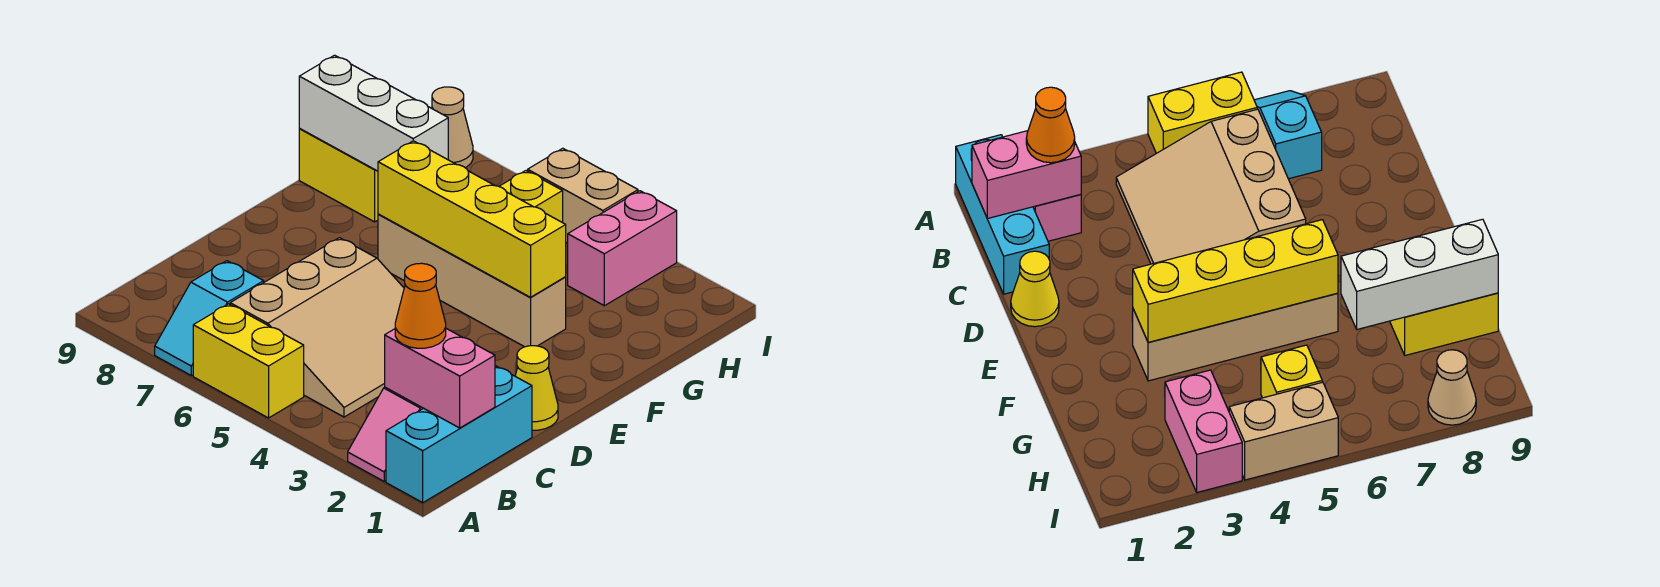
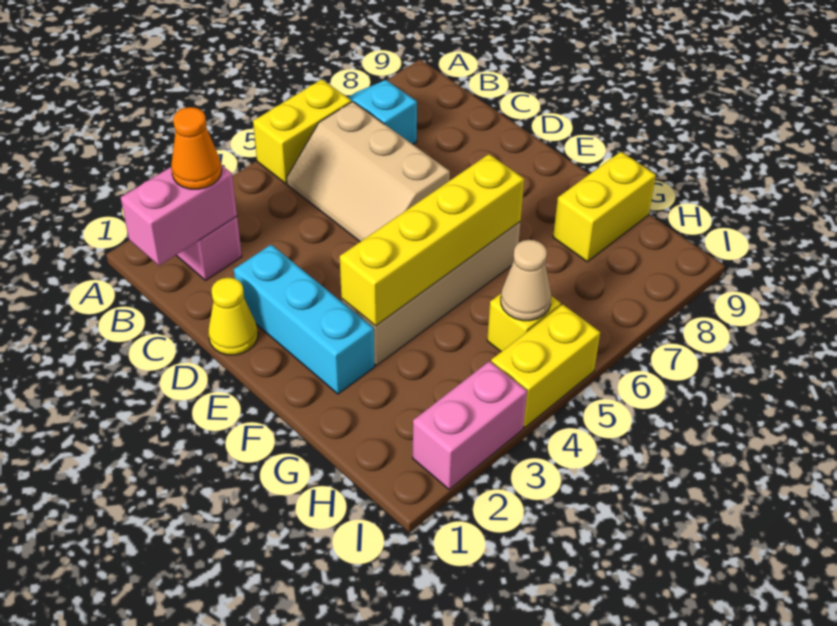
cyan brick A1:C1 level 1 -> cyan brick D2:F2 level 1
tan slope B4:D6 level 1 top 6 -> tan slope B5:D6 level 1 top 6
white brick G7:G9 level 2 -> none
pink brick H3:I3 level 1 -> pink brick I2:I3 level 1
tan brick I4:I5 level 1 -> yellow brick I4:I5 level 1
tan cone I8 level 1 -> tan cone H5 level 2

